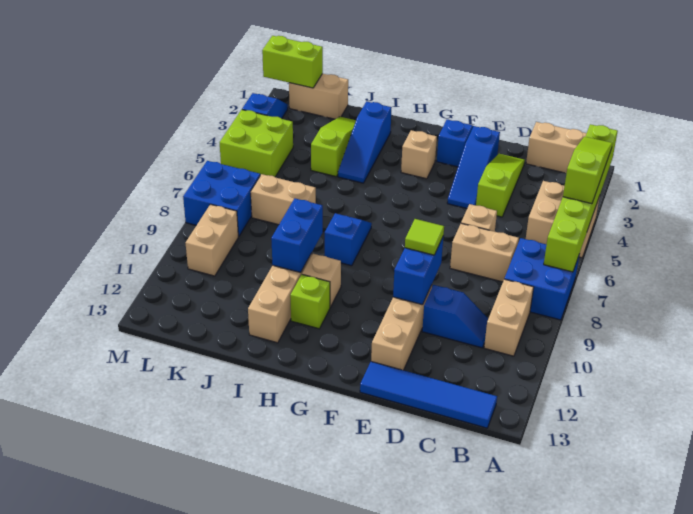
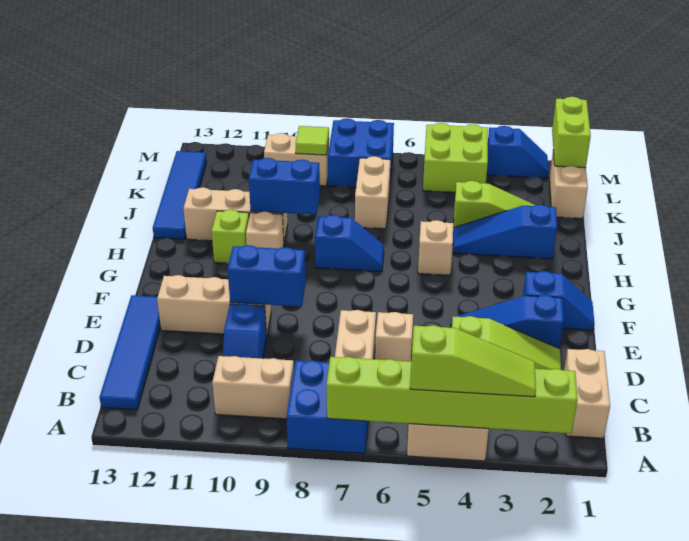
lime tile E9 level 3 -> lime tile L9 level 2
tan brick G3 level 1 -> tan brick H5 level 1
none -> blue tile I13:L13 level 1

